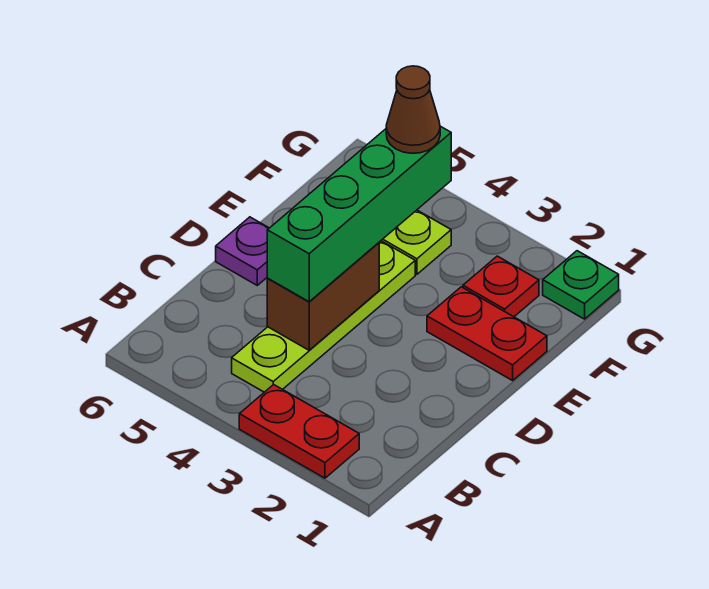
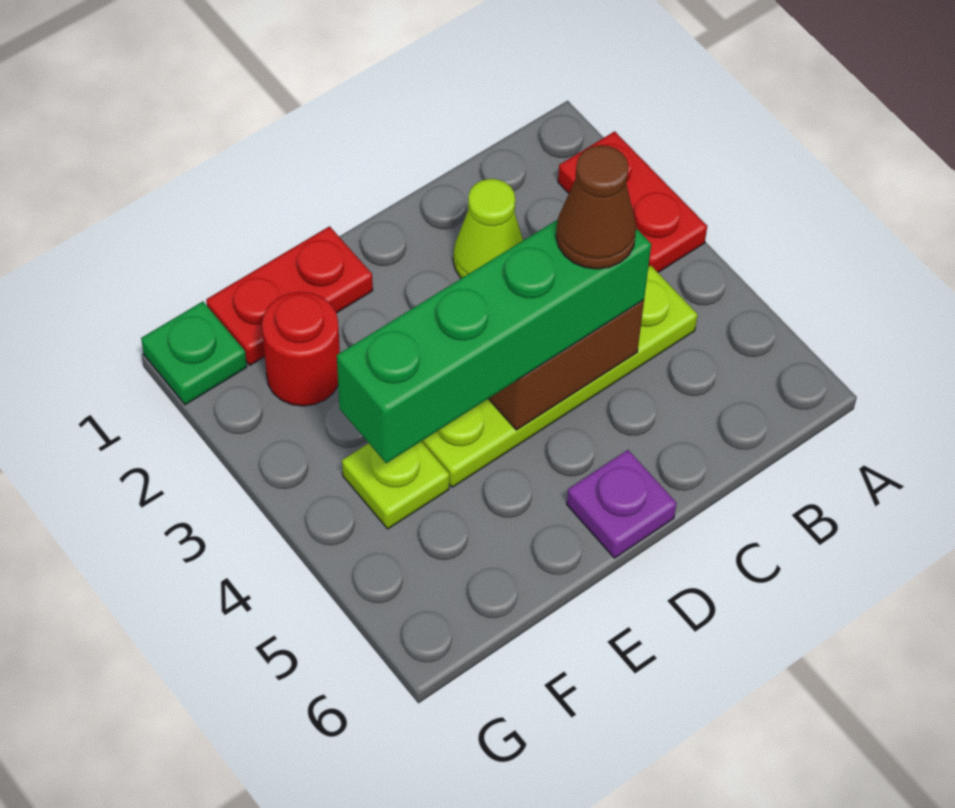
none -> lime cone C2 level 1
red plate E1:E2 level 1 -> red plate E1:F1 level 1
red plate F2 level 1 -> red round brick F2 level 1
brown cone F4 level 4 -> brown cone C4 level 4

